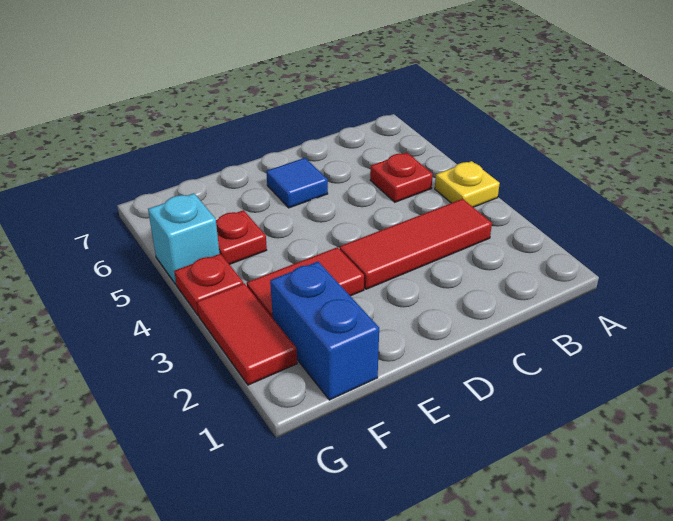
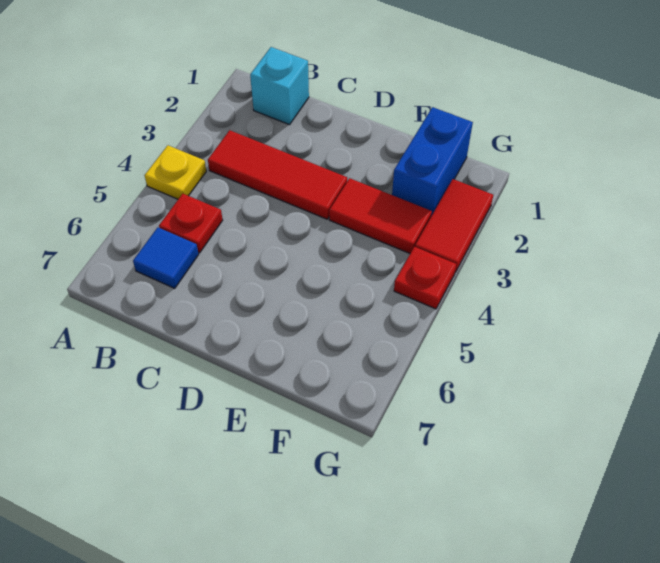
blue tile D6 level 1 -> blue tile B6 level 1
red plate F5 level 1 -> none
cyan brick G5 level 1 -> cyan brick B1 level 1

